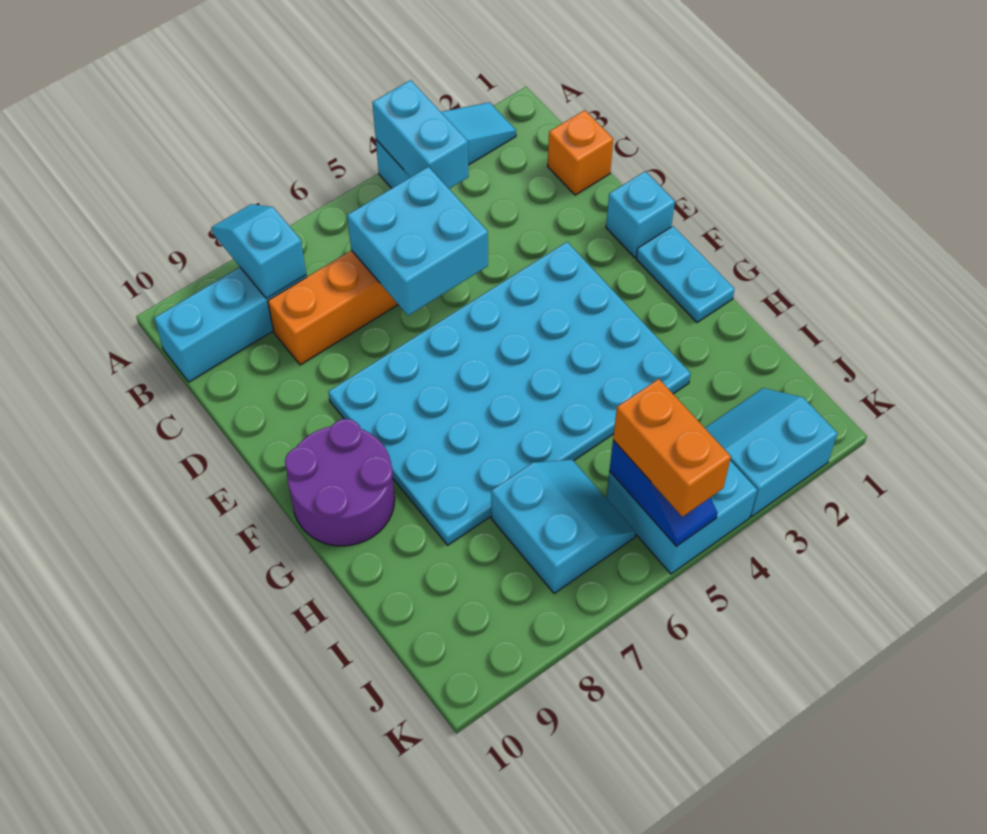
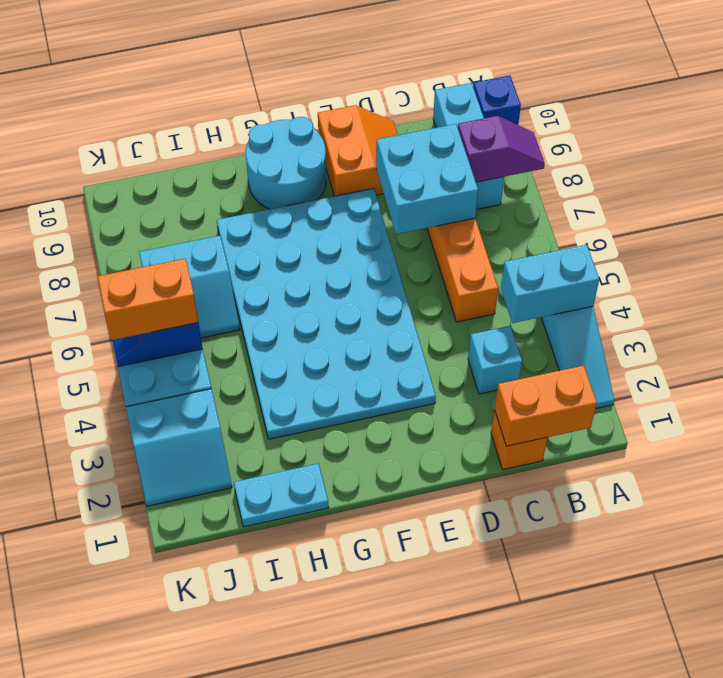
cyan slope A8:B8 level 2 top B -> purple slope A8:B8 level 2 top B
none -> blue brick A10 level 1
none -> orange brick B1:C1 level 2
cyan brick C5:D6 level 2 -> cyan brick C7:D8 level 2
none -> orange slope D9:E10 level 1 top E
cyan brick E1 level 1 -> cyan brick C3 level 1
cyan plate F1:G1 level 1 -> cyan plate H1:I1 level 1
purple round brick F9:G10 level 1 -> cyan round brick F9:G10 level 1
cyan slope J2:K3 level 1 top K -> cyan slope J2:K3 level 1 top 3

